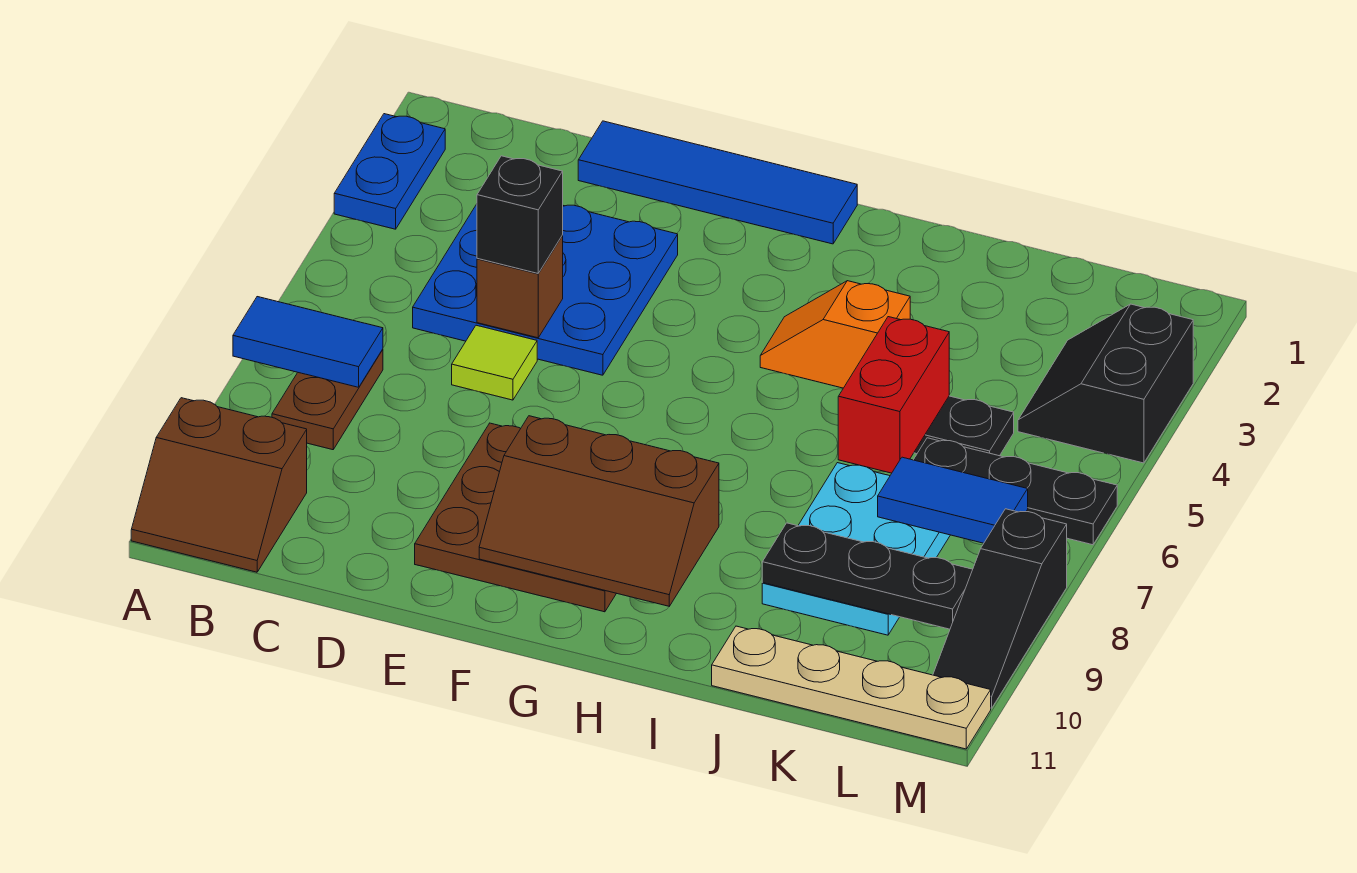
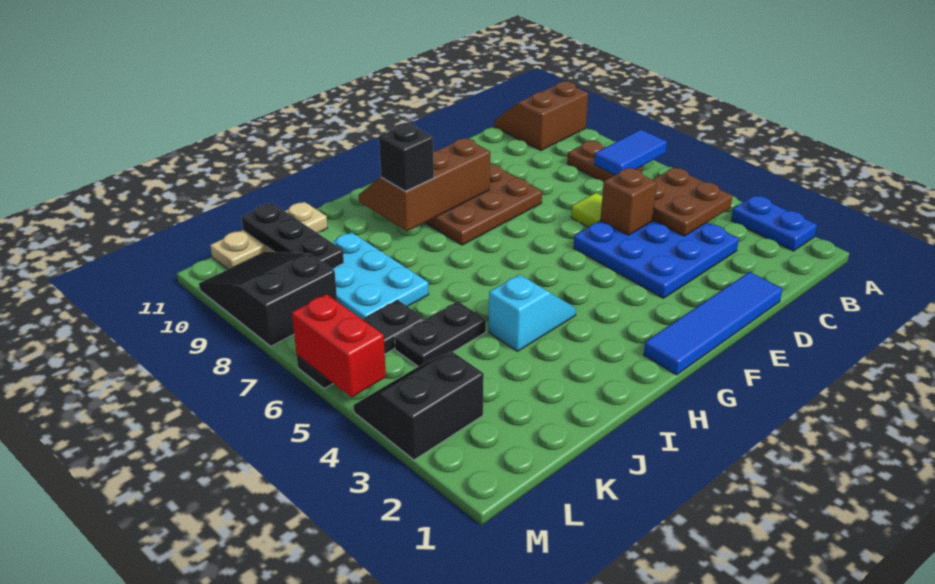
none -> brown plate B4:C5 level 2
black brick D5 level 3 -> black brick H9 level 3
orange slope H4:I4 level 1 top I -> cyan slope H4:I4 level 1 top I
red brick J5:J6 level 2 -> red brick M5:M6 level 2
black plate J9:L9 level 2 -> black plate K9:K11 level 2
tan plate J11:M11 level 1 -> tan plate J11:L11 level 1
blue tile K7:L7 level 2 -> none
black slope L3:M4 level 1 top M -> black slope L3:M4 level 1 top 3
black slope M8:M10 level 1 top 8 -> black slope L8:M10 level 1 top 8

